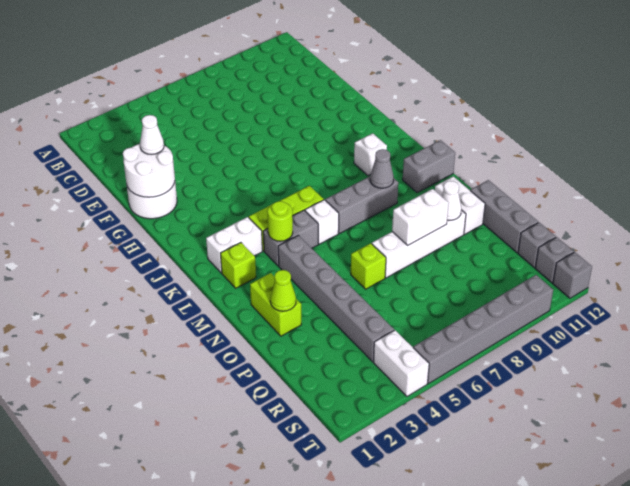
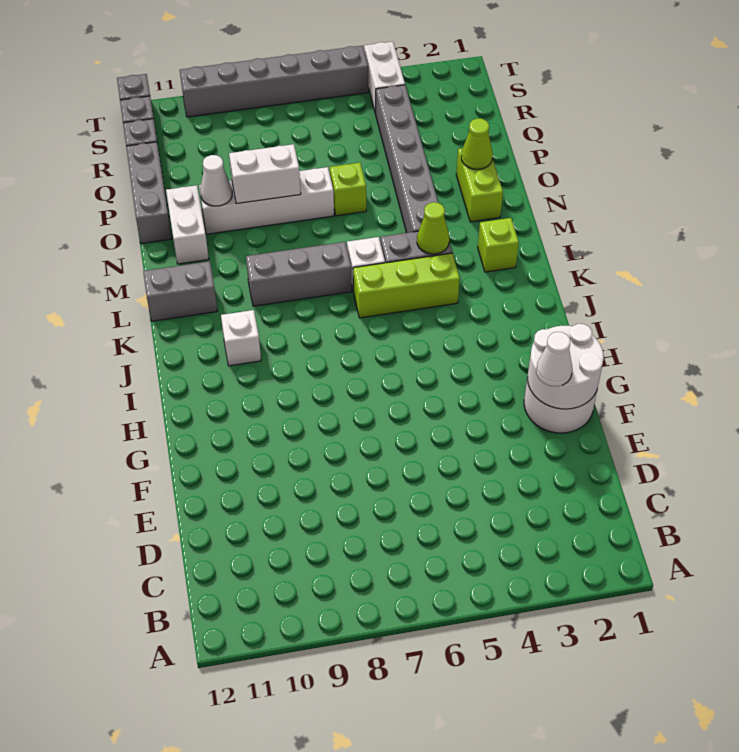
white brick K2:K3 level 1 -> none
lime round brick L4 level 2 -> lime cone L4 level 2
grey cone L9 level 2 -> none

